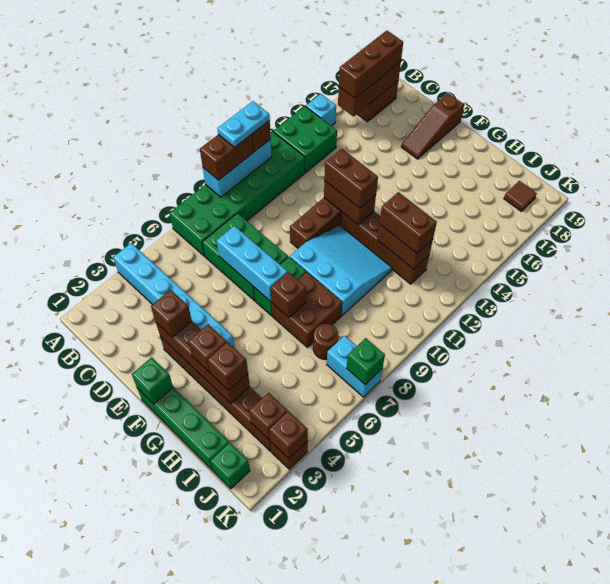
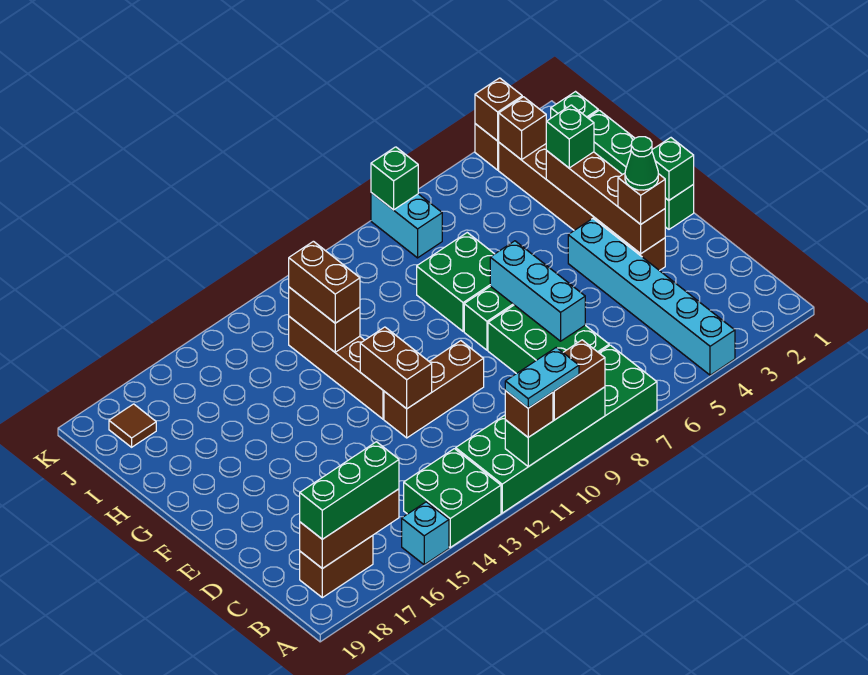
cyan brick A9:A11 level 2 -> green brick A9:A11 level 2
brown brick B16:B18 level 3 -> green brick B16:B18 level 3
none -> green cone E3 level 4
brown brick E12:F12 level 3 -> none
brown slope E17:E19 level 1 top 19 -> none
cyan slope F9:H11 level 1 top 9 -> none
brown brick G3 level 3 -> none
brown brick G7:H8 level 1 -> green brick G7:H8 level 1
brown brick G7 level 2 -> none
brown brick H3 level 3 -> green brick H3 level 3
brown round brick I7 level 1 -> none

